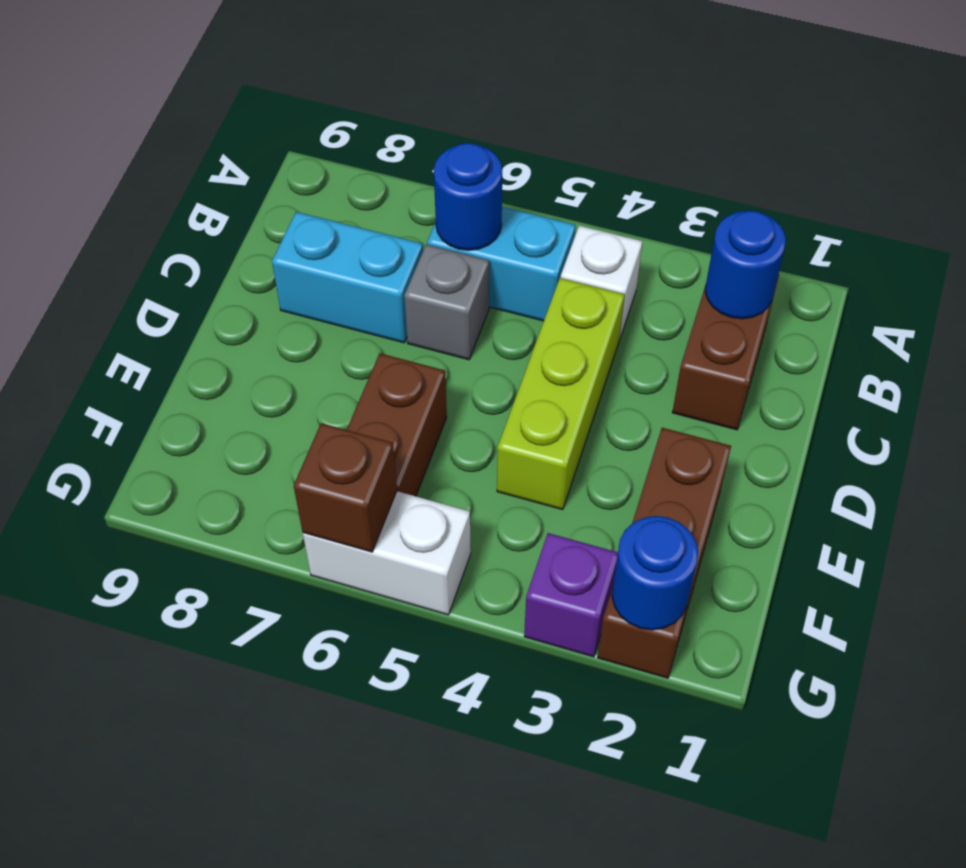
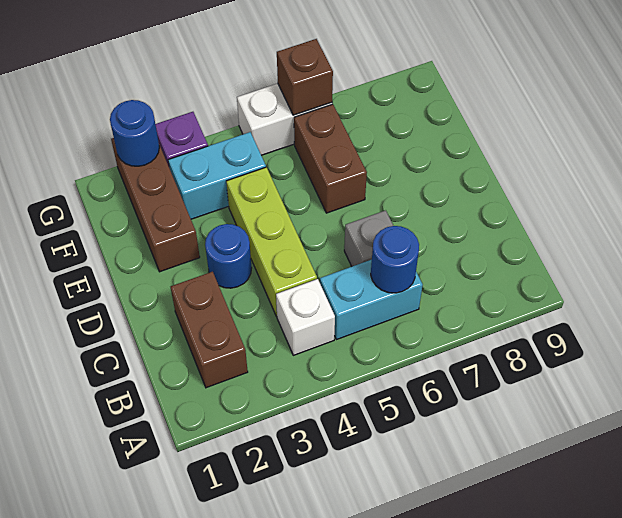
blue round brick B2 level 2 -> blue round brick D3 level 1
cyan brick C7:C8 level 1 -> cyan brick F3:F4 level 1

